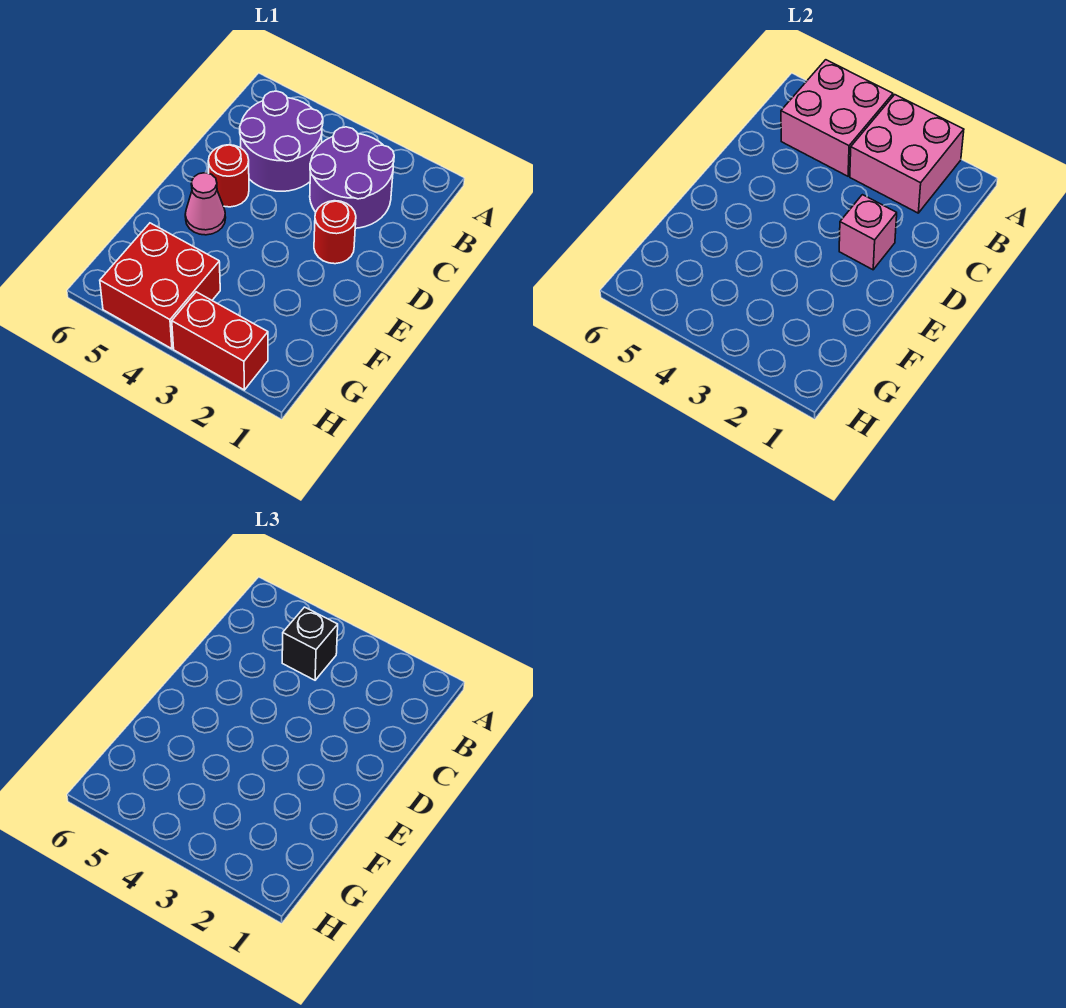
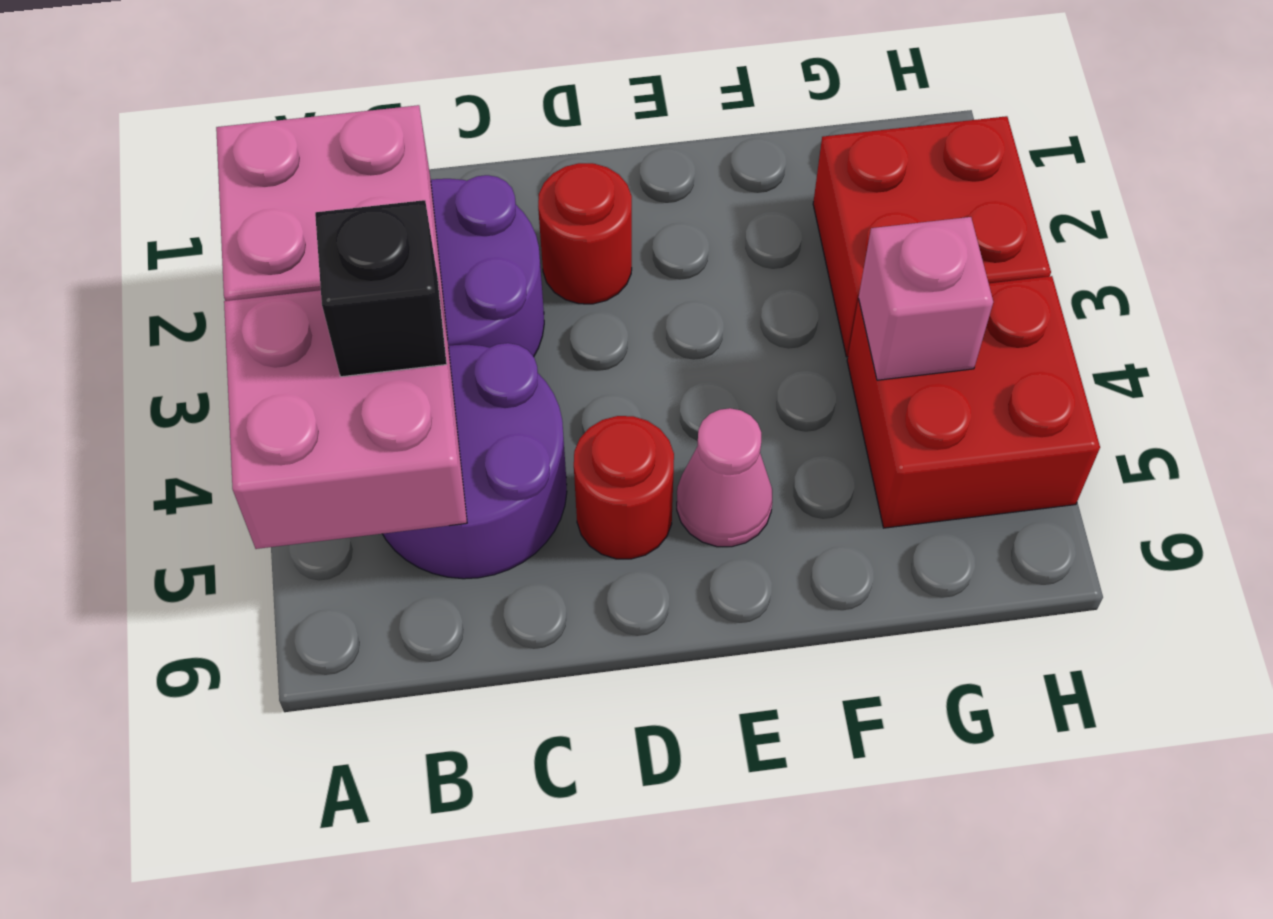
pink brick D2 level 2 -> pink brick G4 level 2
red brick H2:H3 level 1 -> red brick G2:H3 level 1

